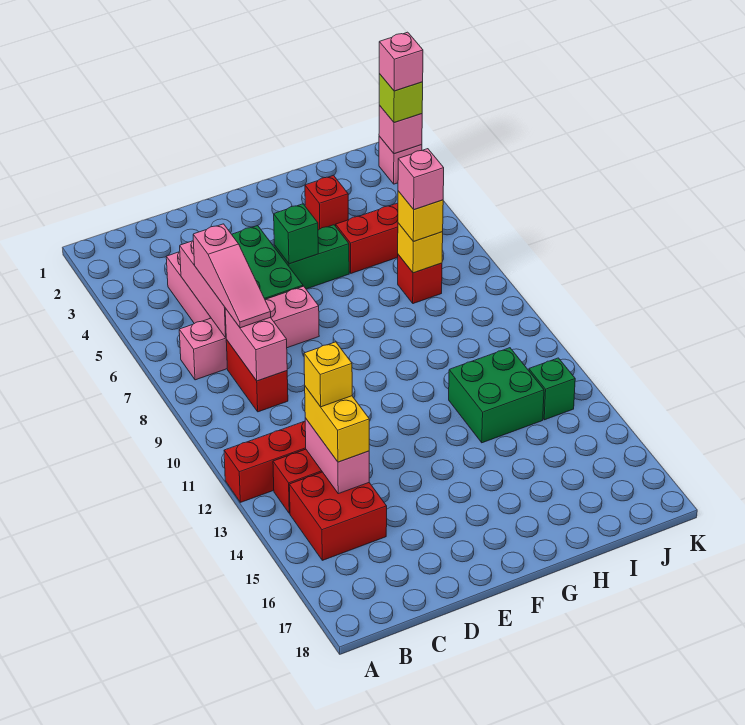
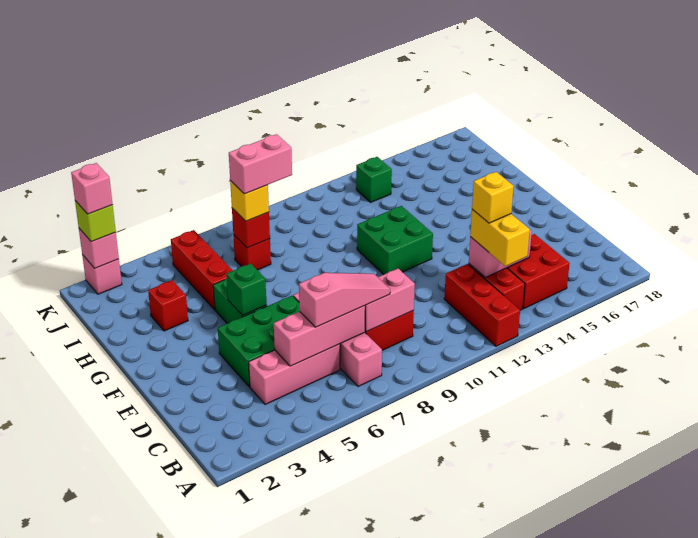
yellow brick C13:C14 level 3 -> yellow brick B13:C13 level 3
green brick H12:I13 level 1 -> green brick F11:G12 level 1
yellow brick I7 level 2 -> red brick I7 level 2
pink brick I7 level 4 -> pink brick I7:I8 level 4

